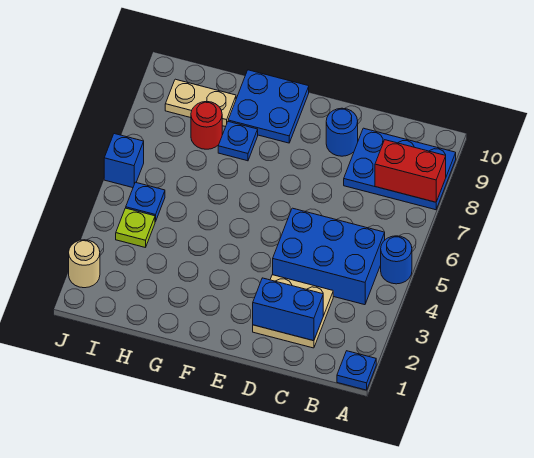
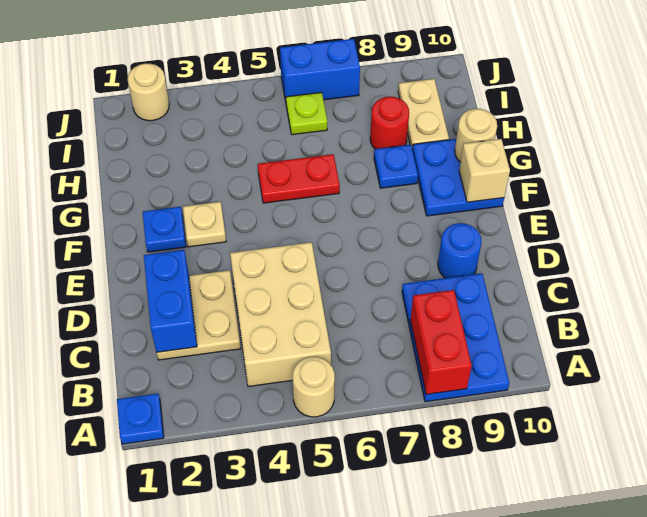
blue round brick A5 level 1 -> tan round brick A5 level 1
blue brick B4:D5 level 1 -> tan brick B4:D5 level 1
none -> tan plate F3 level 1
none -> tan brick F10 level 2
none -> red plate G5:G6 level 1
none -> tan round brick G10 level 2
lime plate I4 level 1 -> lime plate I6 level 1
blue plate I5 level 1 -> blue plate F2 level 1
blue brick J6 level 1 -> blue brick J6:J7 level 1

